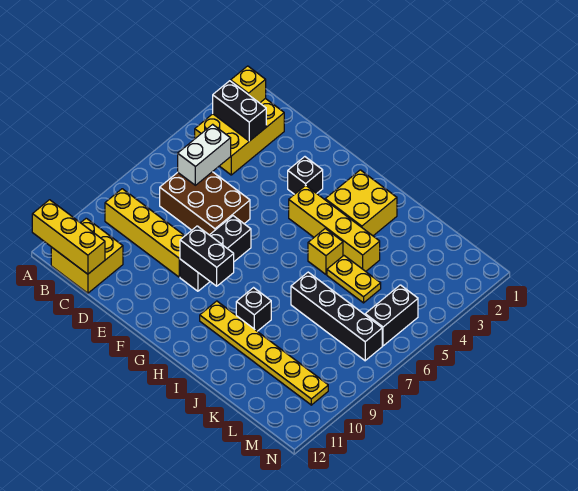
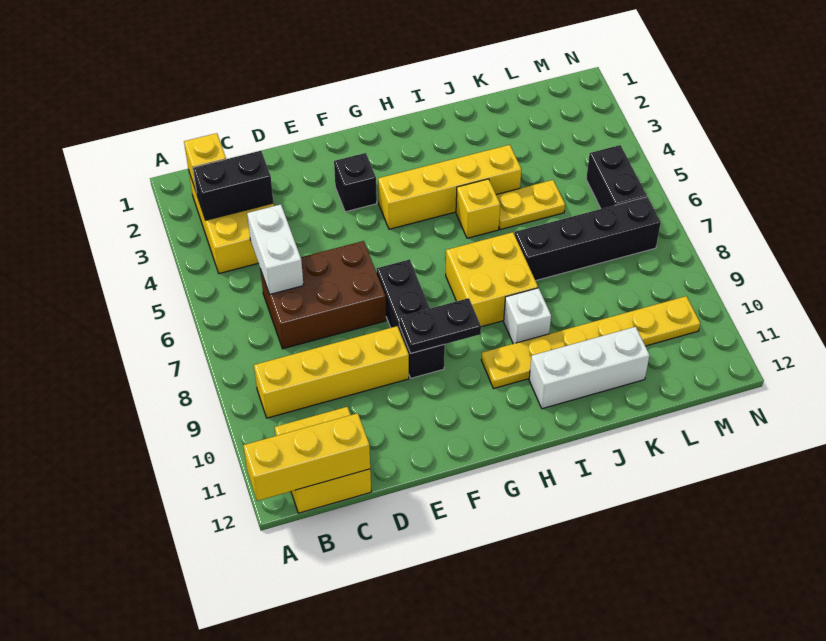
black brick F9:G9 level 2 -> black plate F9:G9 level 2
yellow brick H2:I3 level 1 -> yellow brick H7:I8 level 1
black brick I9 level 1 -> white brick I9 level 1
none -> white brick I11:K11 level 1

